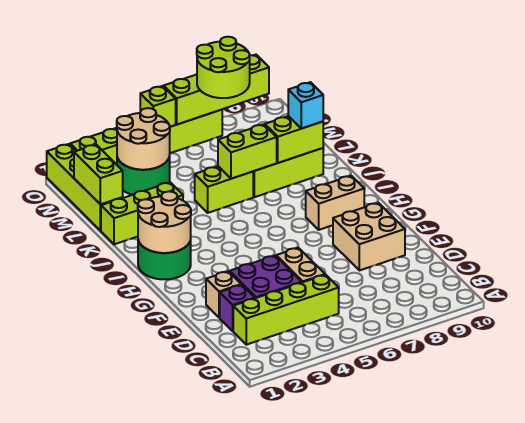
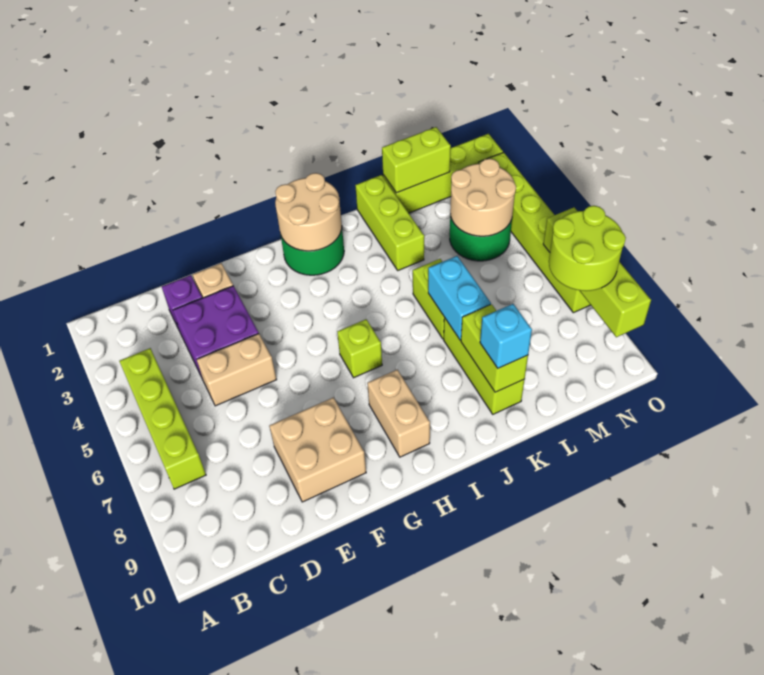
lime brick C2:C5 level 1 -> lime brick B4:B7 level 1
lime brick K6:K7 level 2 -> cyan brick K6:K7 level 2
lime brick O5 level 2 -> lime brick H6 level 1

